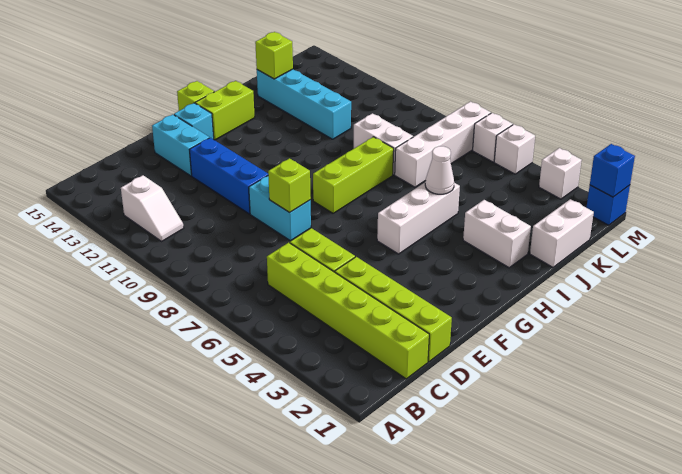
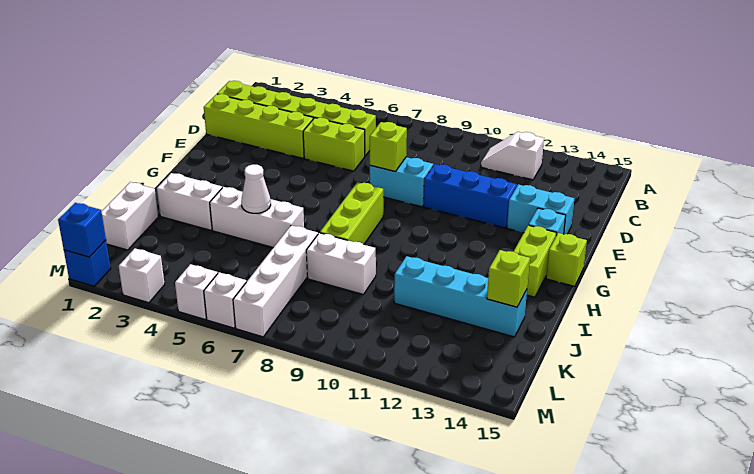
white brick G5:I5 level 1 -> white brick I4:I6 level 1

